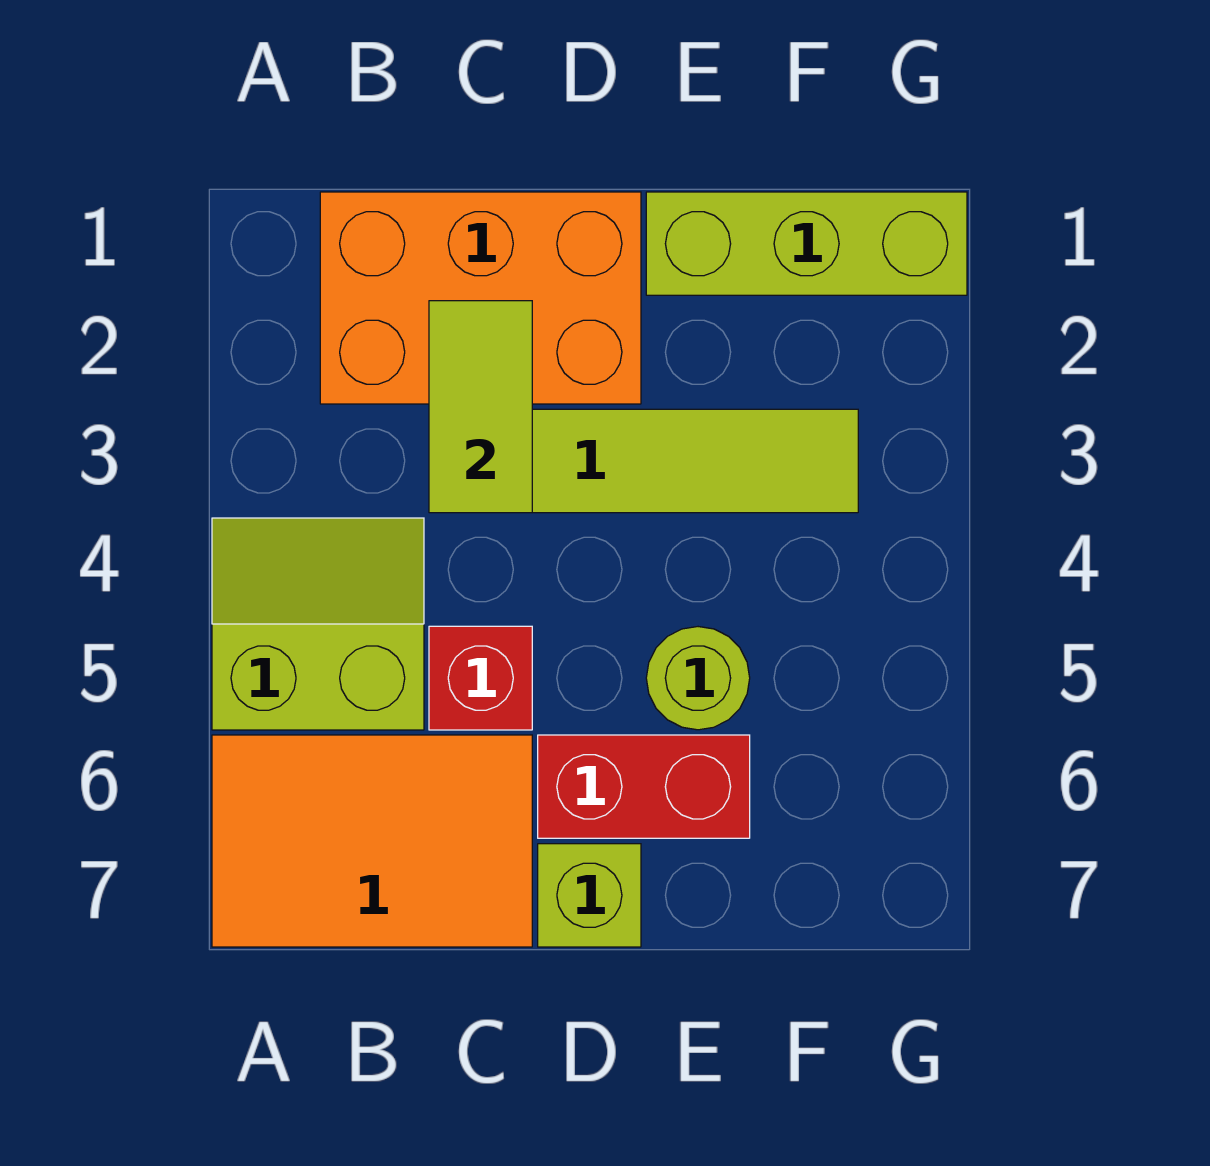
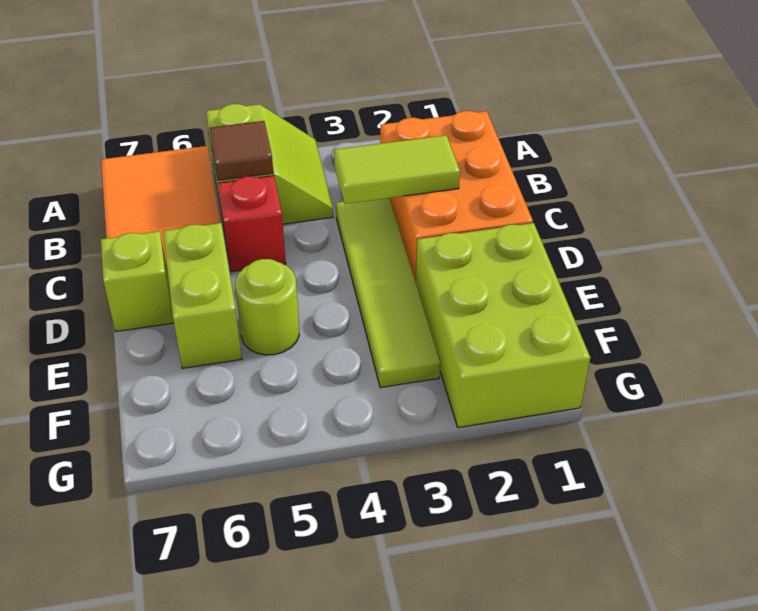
none -> brown tile B5 level 2
red brick D6:E6 level 1 -> lime brick D6:E6 level 1
lime brick E1:G1 level 1 -> lime brick E1:G2 level 1

